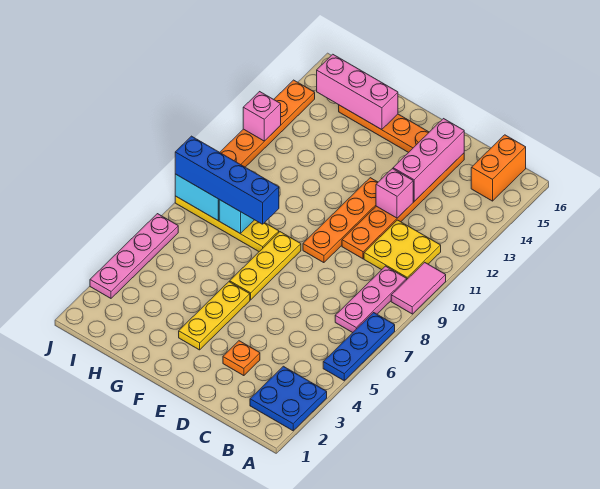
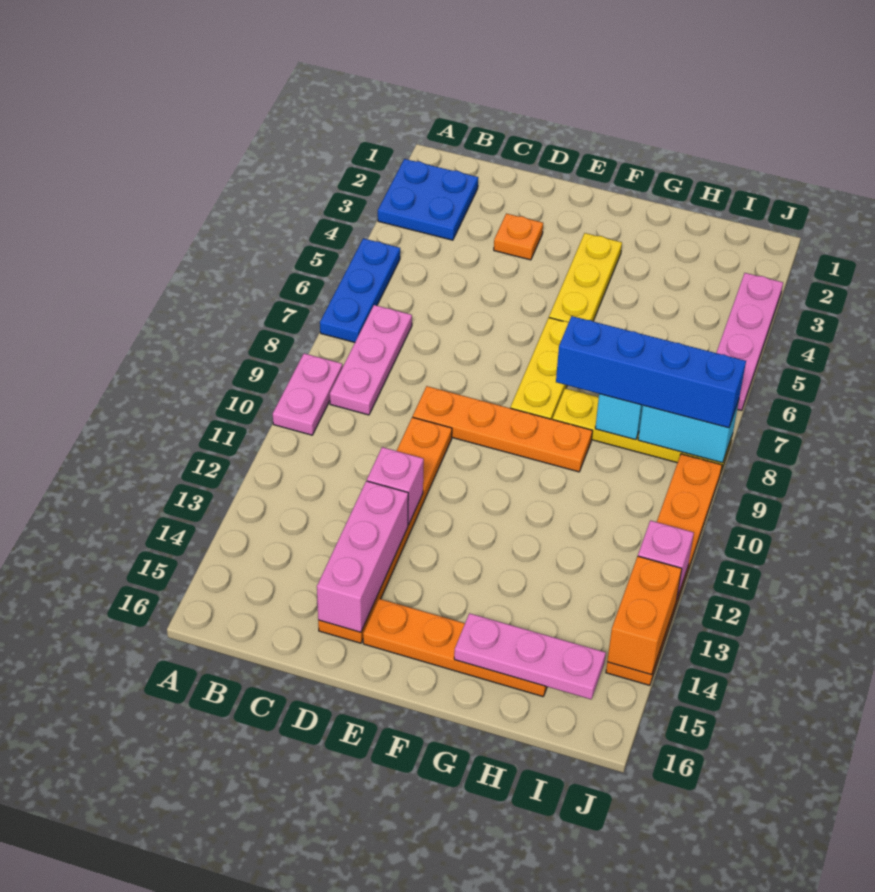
pink tile A9:A10 level 1 -> pink plate A9:A10 level 1
yellow plate B10:C11 level 1 -> none
orange brick B15:B16 level 1 -> orange brick J13:J14 level 2
orange plate E9:E12 level 1 -> orange plate D9:G9 level 1
pink brick G15:I15 level 2 -> pink plate G15:I15 level 2

